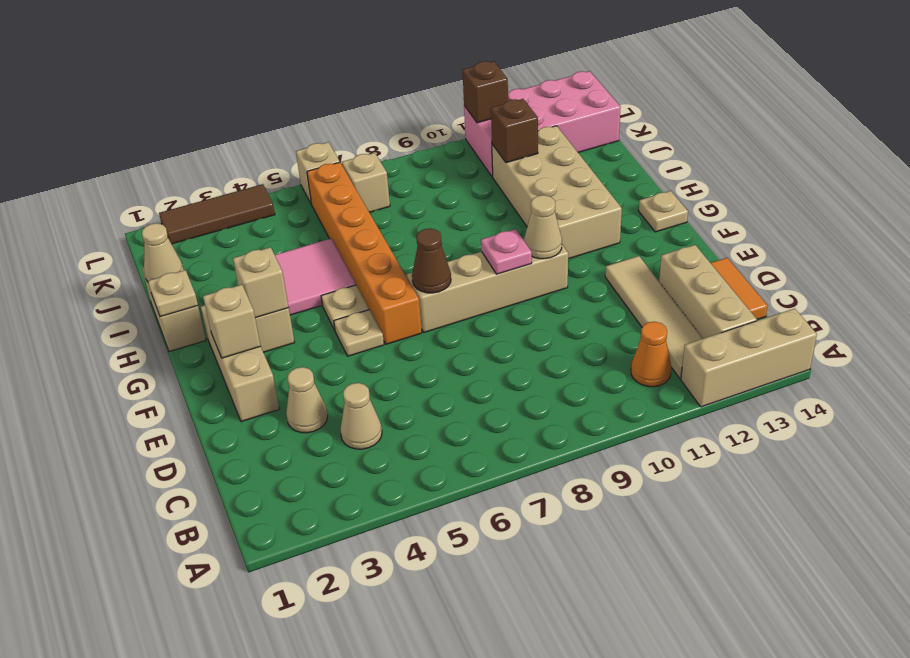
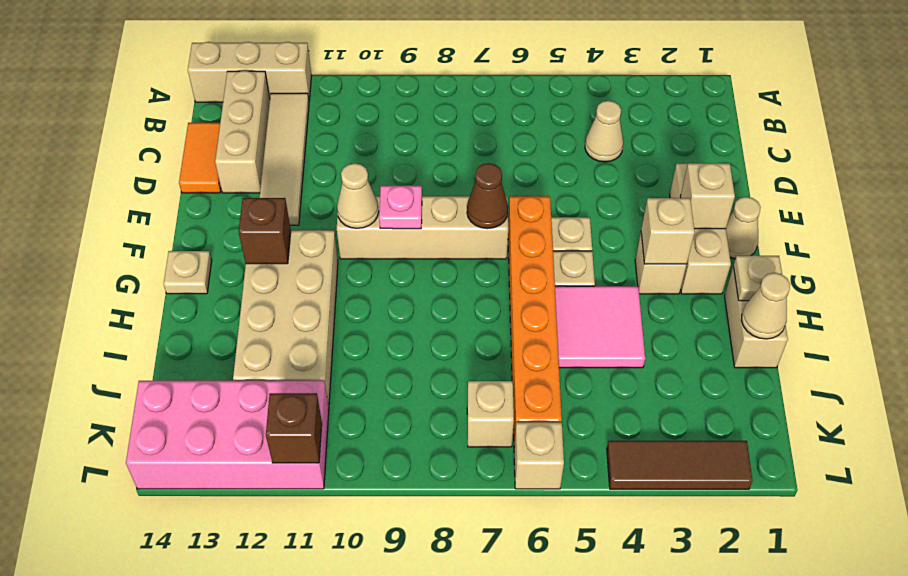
orange cone B11 level 1 -> none
tan cone D3 level 1 -> tan cone F1 level 1
brown brick J11 level 2 -> brown brick G12 level 2

